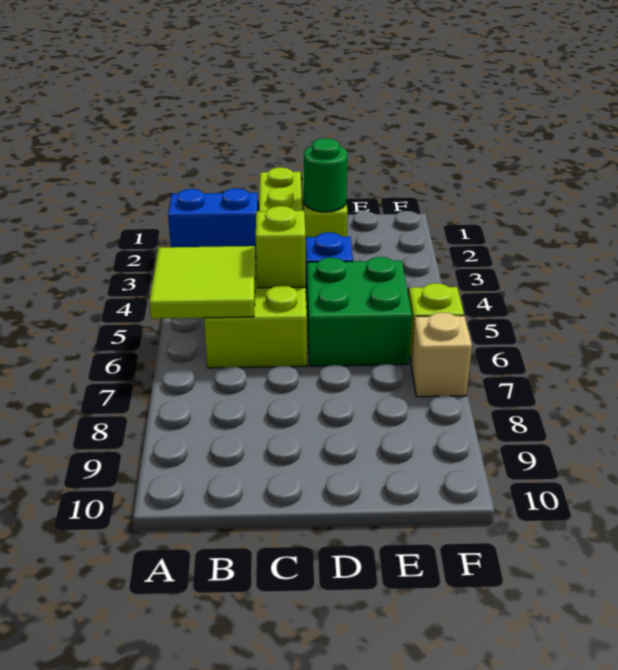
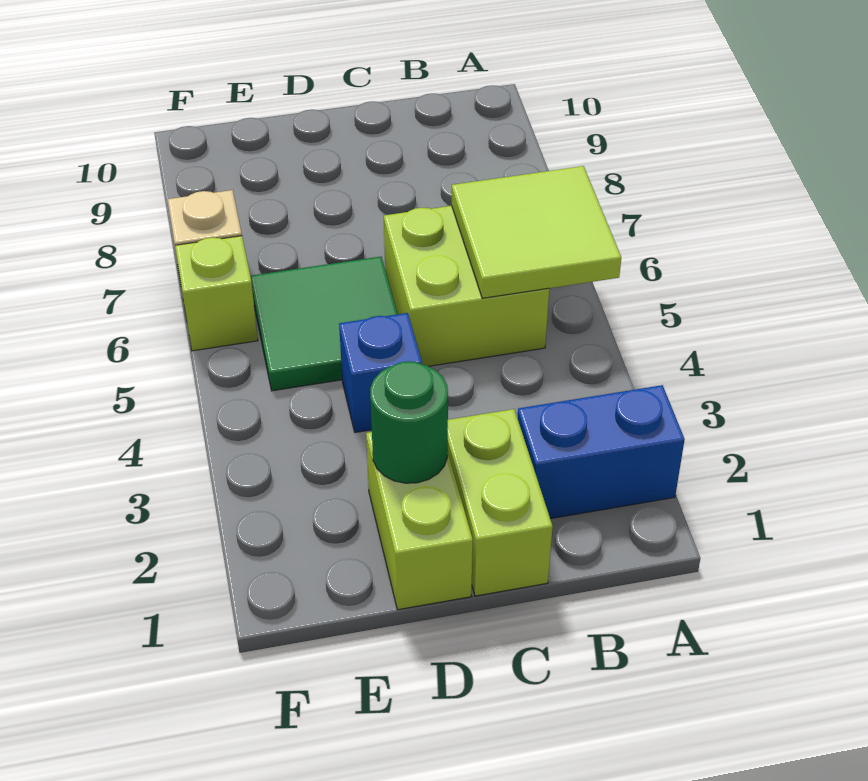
lime brick C5 level 2 -> none
green brick D5:E6 level 1 -> green tile D5:E6 level 1

